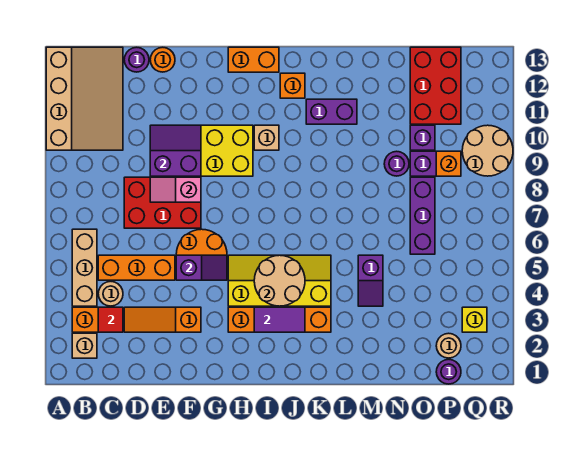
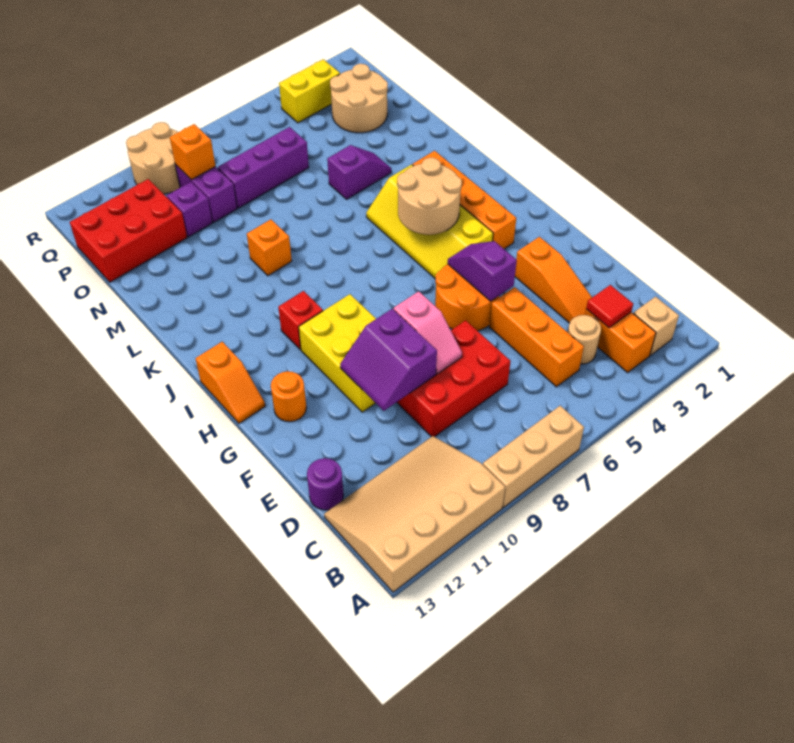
tan brick B4:B6 level 1 -> tan brick A7:A9 level 1
red brick D7:F8 level 1 -> red brick D7:E9 level 1
orange round brick E13 level 1 -> orange round brick G12 level 1
orange brick H13:I13 level 1 -> orange slope H13:I13 level 1 top I
purple tile I3:J3 level 2 -> none
tan brick I10 level 1 -> red brick I10 level 1
orange brick J12 level 1 -> orange brick L9 level 1
purple brick K11:L11 level 1 -> none
purple round brick N9 level 1 -> none
purple round brick P1 level 1 -> none
tan round brick P2 level 1 -> tan round brick O2:P3 level 1
yellow brick Q3 level 1 -> yellow brick Q3:Q4 level 1

